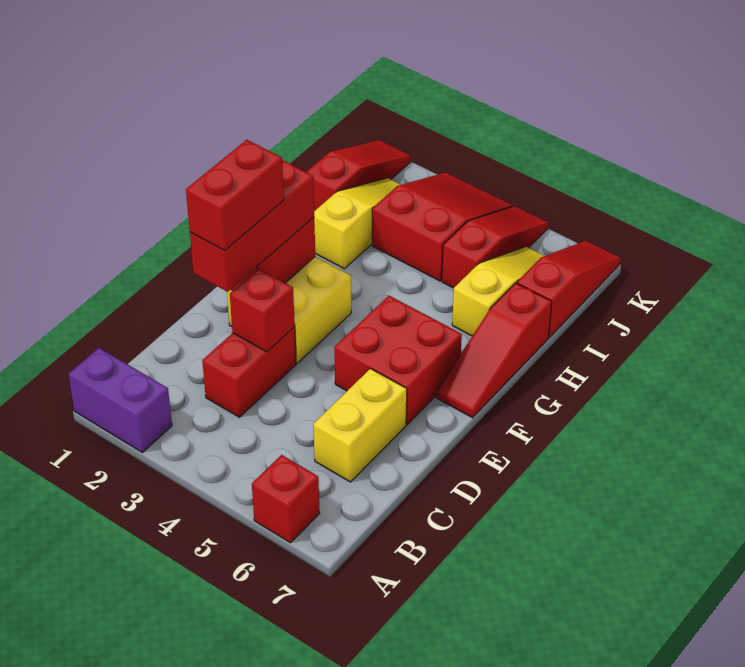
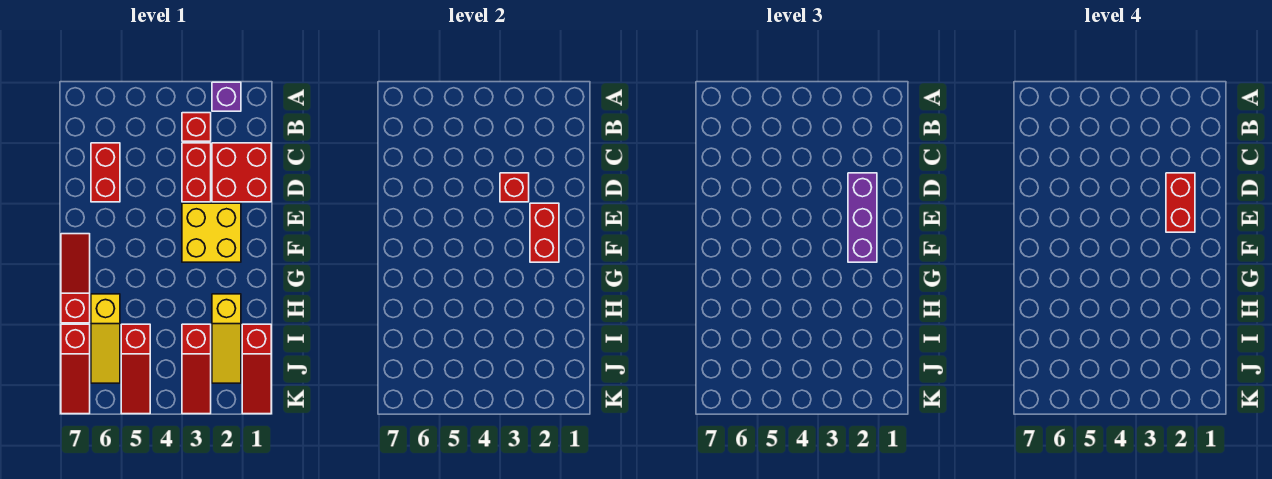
purple brick A1:A2 level 1 -> purple brick A2 level 1
red brick A6 level 1 -> red brick B3 level 1
yellow brick C6:D6 level 1 -> red brick C6:D6 level 1
red brick D2:F2 level 3 -> purple brick D2:F2 level 3
red brick E5:F6 level 1 -> red brick C1:D2 level 1
red slope I3:K4 level 1 top I -> red slope I3:K3 level 1 top I

